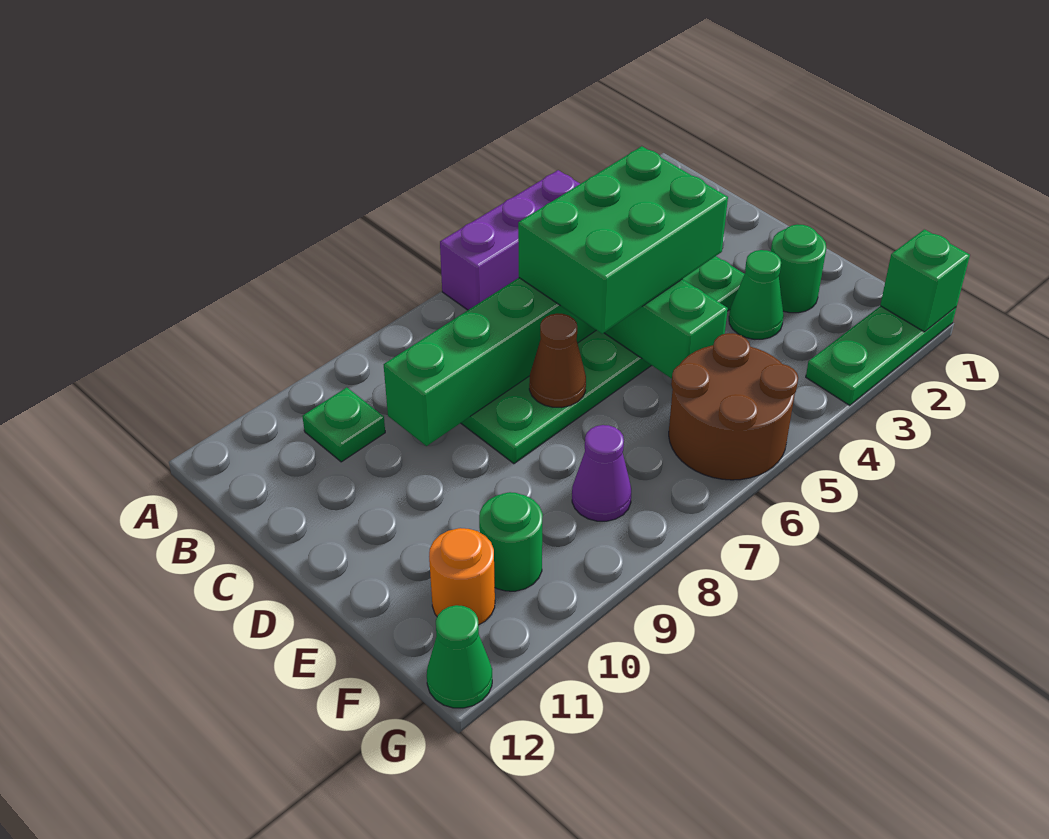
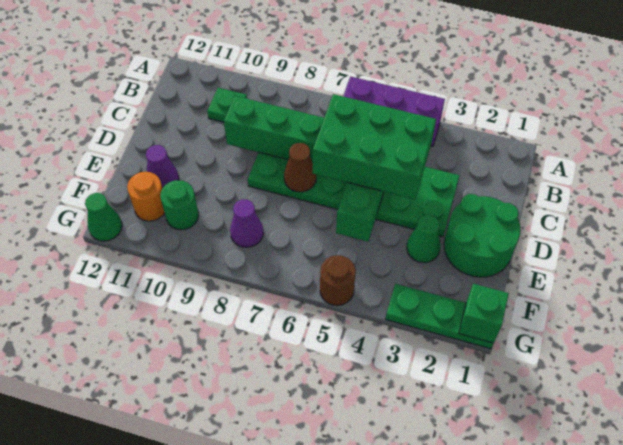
green round brick E2 level 1 -> green round brick D1:E2 level 1
none -> purple cone E11 level 1
brown round brick F5:G6 level 1 -> brown round brick G5 level 1

